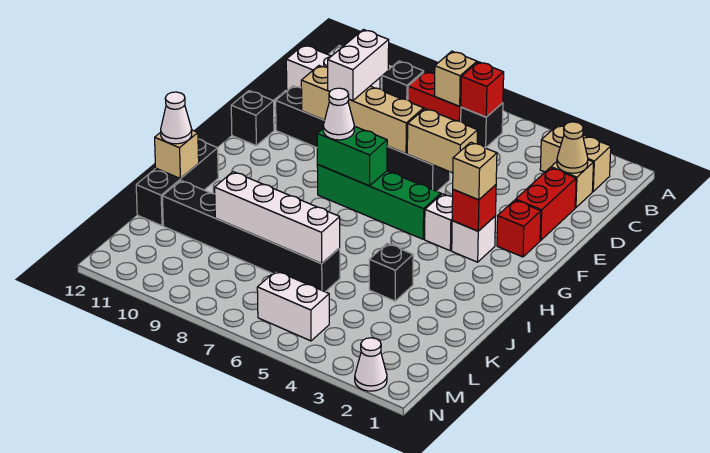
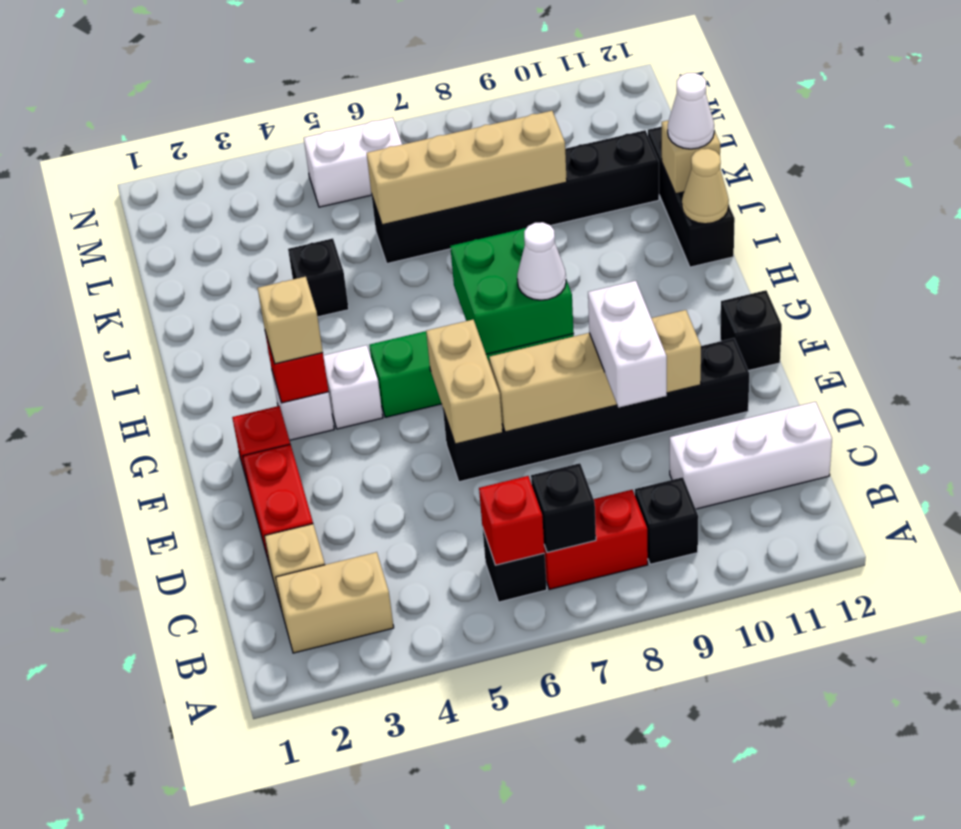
tan brick B7 level 2 -> black brick B7 level 2
tan cone C2 level 2 -> tan cone I12 level 2
tan brick E5:E6 level 2 -> tan brick E6:F6 level 2
green brick G7:G8 level 2 -> green brick G7:H8 level 2
white brick K6:K9 level 2 -> tan brick K6:K9 level 2
white cone N2 level 1 -> none

